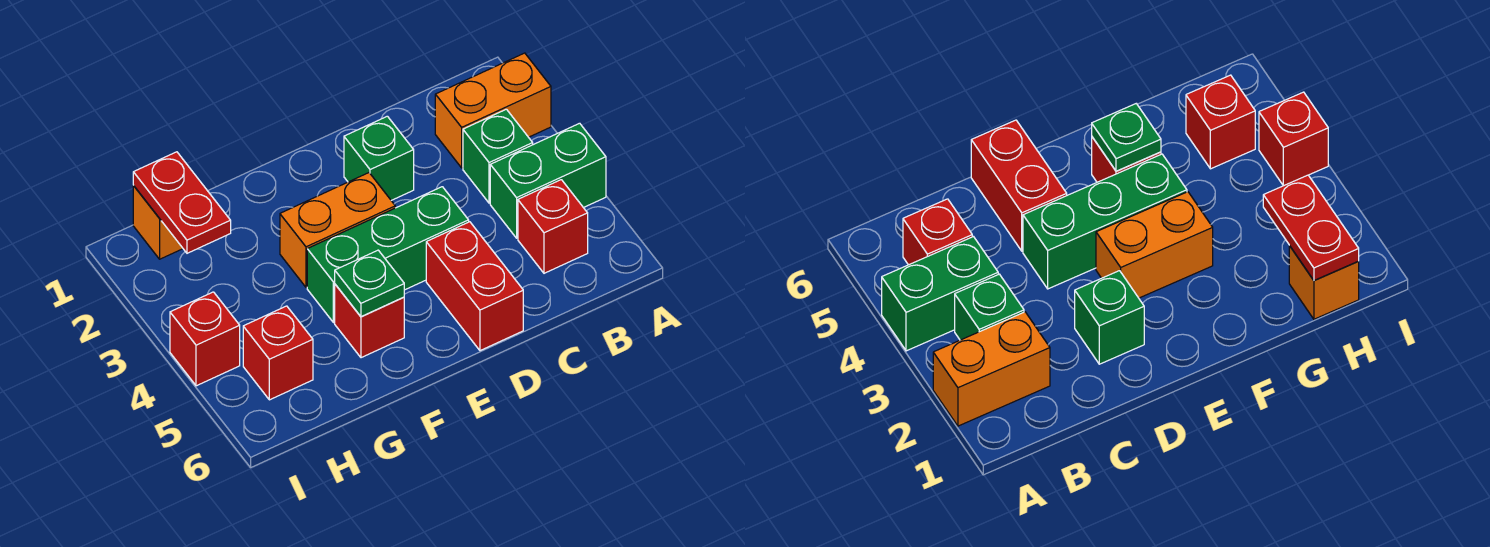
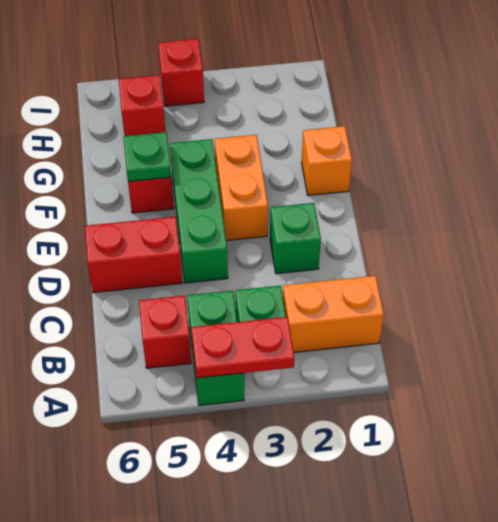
orange brick A2:B2 level 1 -> orange brick B1:B2 level 1
orange brick H1 level 1 -> orange brick F1 level 1
red plate H1:H2 level 2 -> red plate A3:A4 level 2

